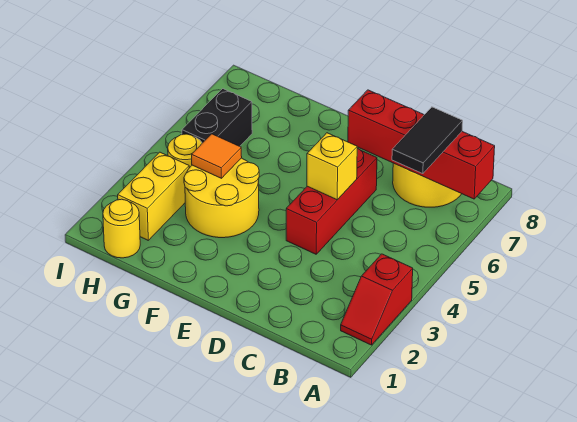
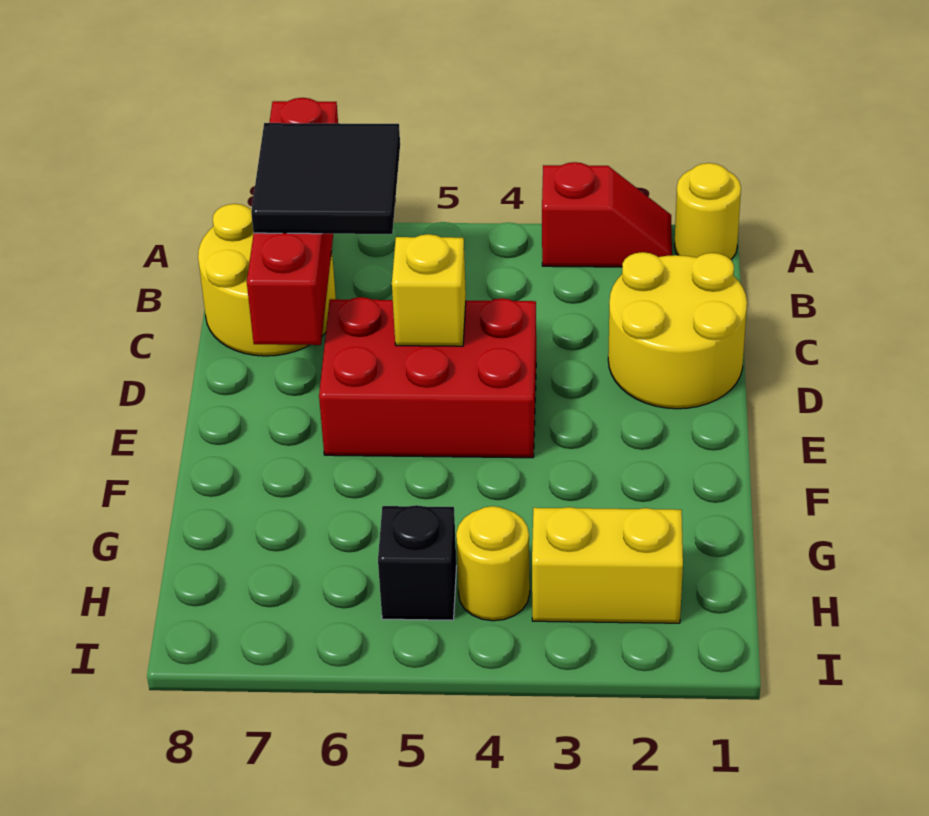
black tile B6:B7 level 3 -> black tile B6:C7 level 3
red brick D4:D6 level 1 -> red brick D4:E6 level 1
yellow round brick F3:G4 level 1 -> yellow round brick C1:D2 level 1
orange tile G4 level 2 -> none
yellow round brick H1 level 1 -> yellow round brick A1 level 1
black brick H5:H6 level 1 -> black brick H5 level 1

